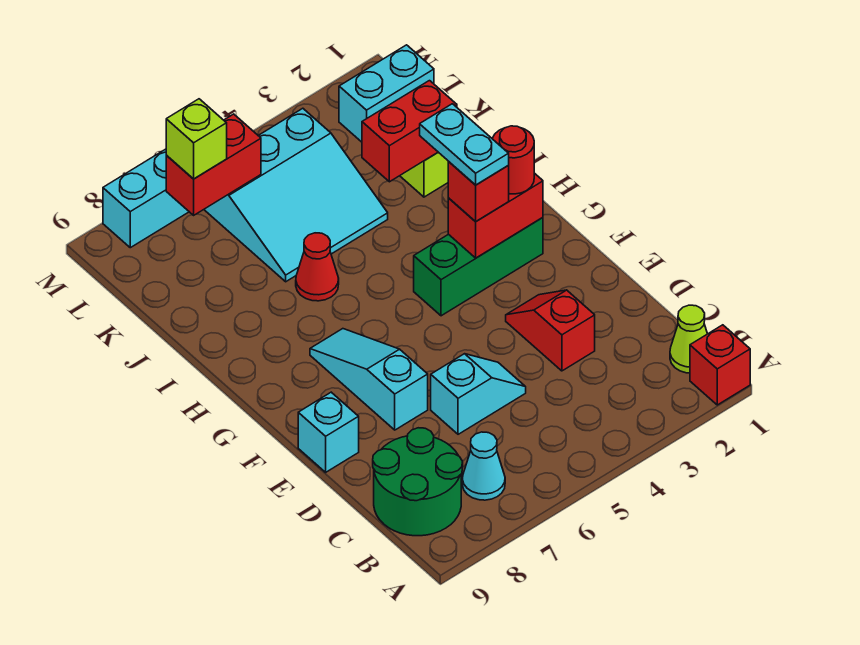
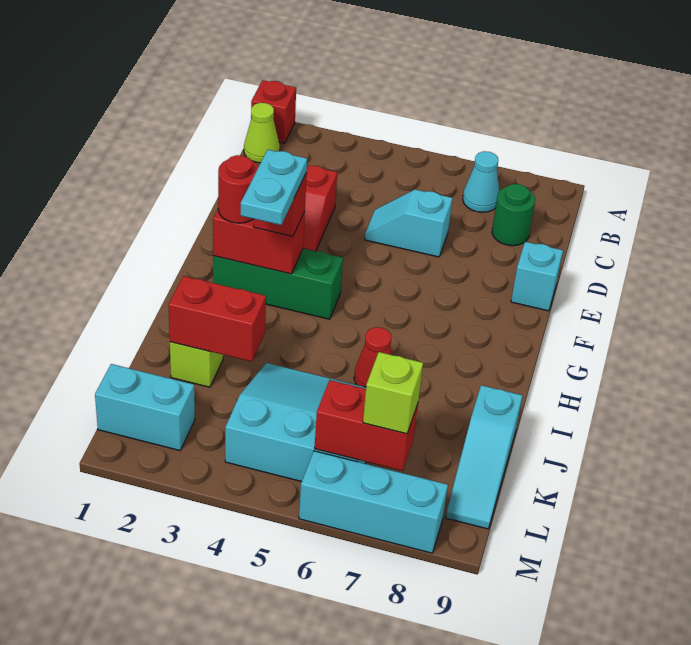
green round brick B8:C9 level 1 -> green round brick C8 level 1
cyan slope E7:G7 level 1 top E -> cyan slope J9:L9 level 1 top J

